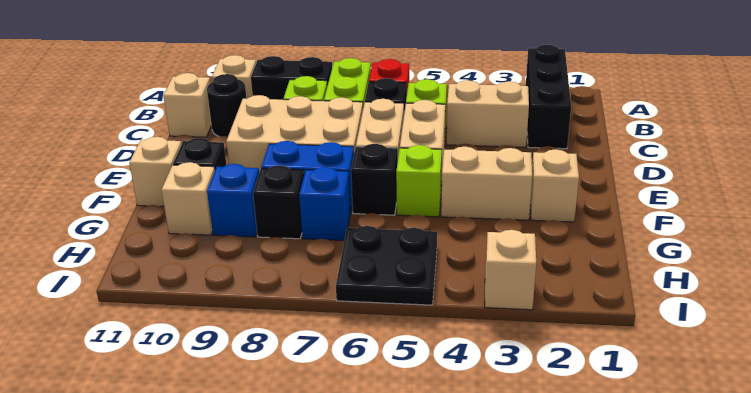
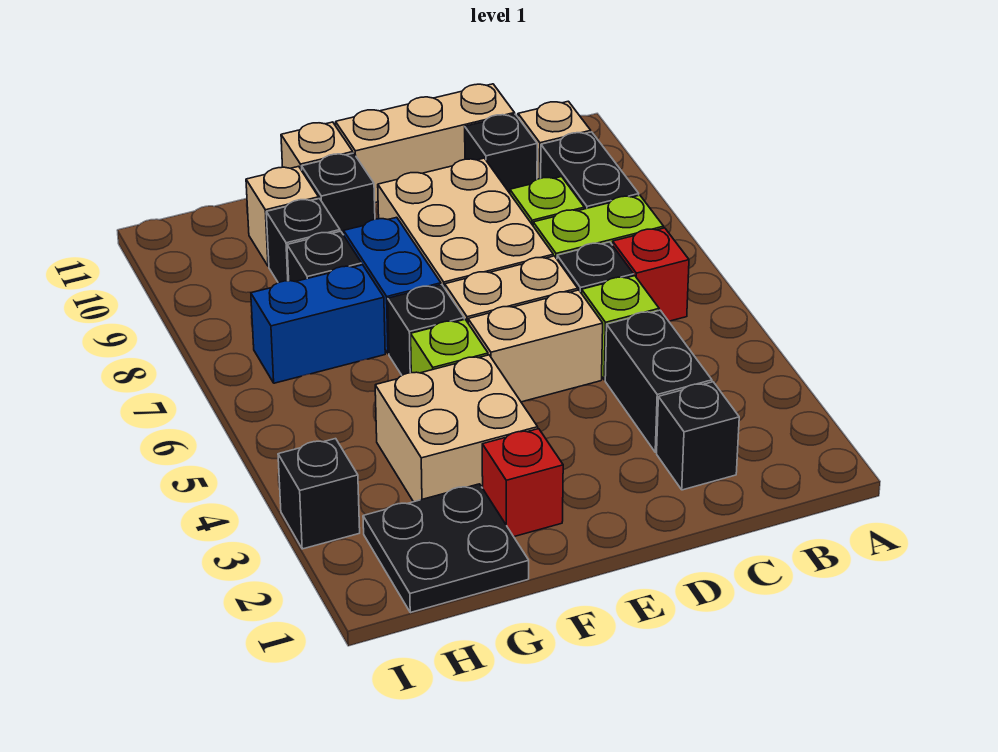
black brick A2:C2 level 1 -> black brick C2 level 1
tan brick C3:C4 level 1 -> black brick C3:C4 level 1
black round brick C10 level 1 -> black brick C10 level 1
tan brick C11 level 1 -> tan brick C11:E11 level 1
tan brick F2 level 1 -> red brick F2 level 1
tan brick F3:F4 level 1 -> tan brick F3:G4 level 1
blue brick G7 level 1 -> blue brick G7:H7 level 1
blue brick G9 level 1 -> black brick G9 level 1
black plate H5:I6 level 1 -> black plate G1:H2 level 1
tan brick I3 level 1 -> black brick I3 level 1

